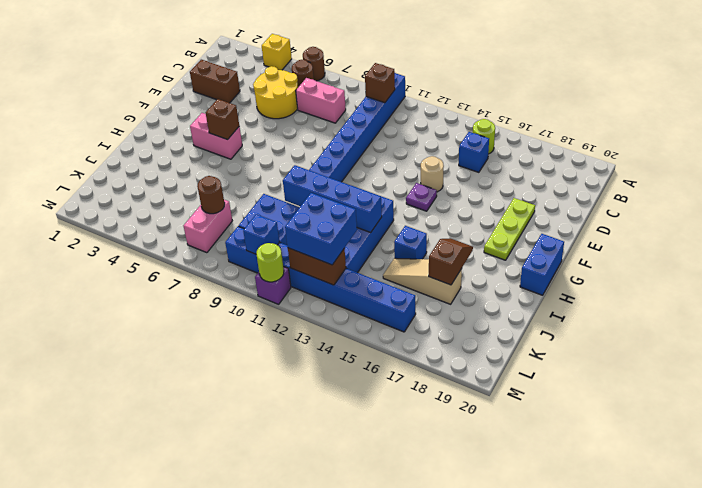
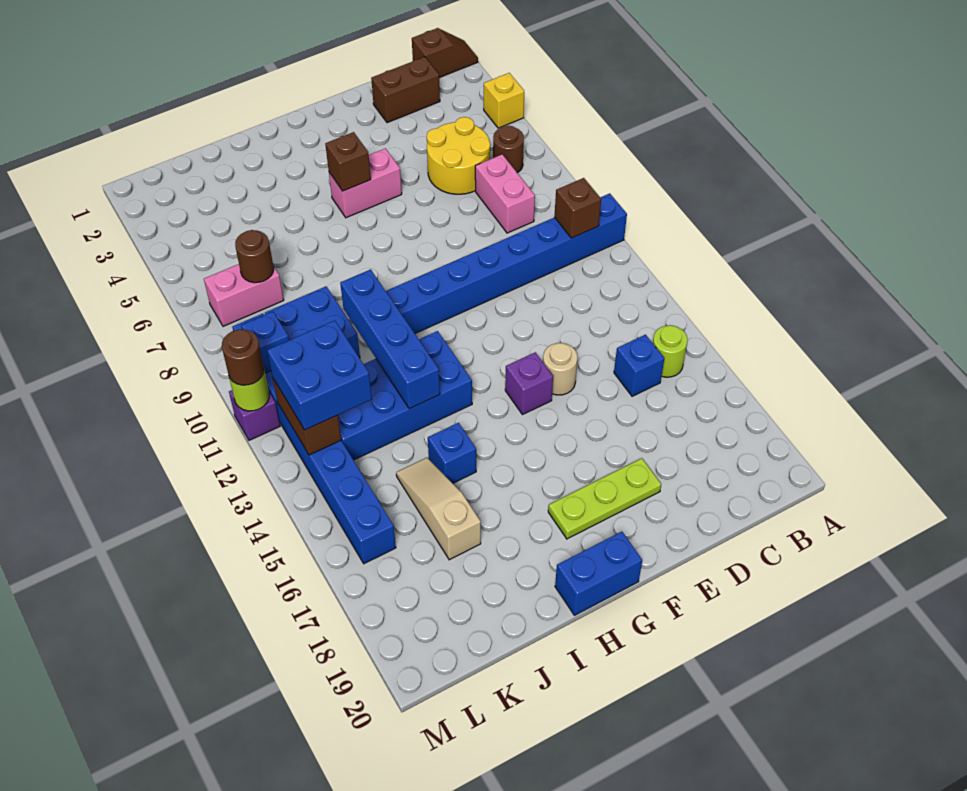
brown round brick A6 level 1 -> brown round brick M11 level 3
brown brick D2:D3 level 1 -> brown brick C2:D2 level 1
purple plate F14 level 1 -> purple brick F14 level 1
pink brick G4:G5 level 1 -> pink brick F5:G5 level 1
brown slope I17:J17 level 2 top J -> brown slope A1:B1 level 1 top B

